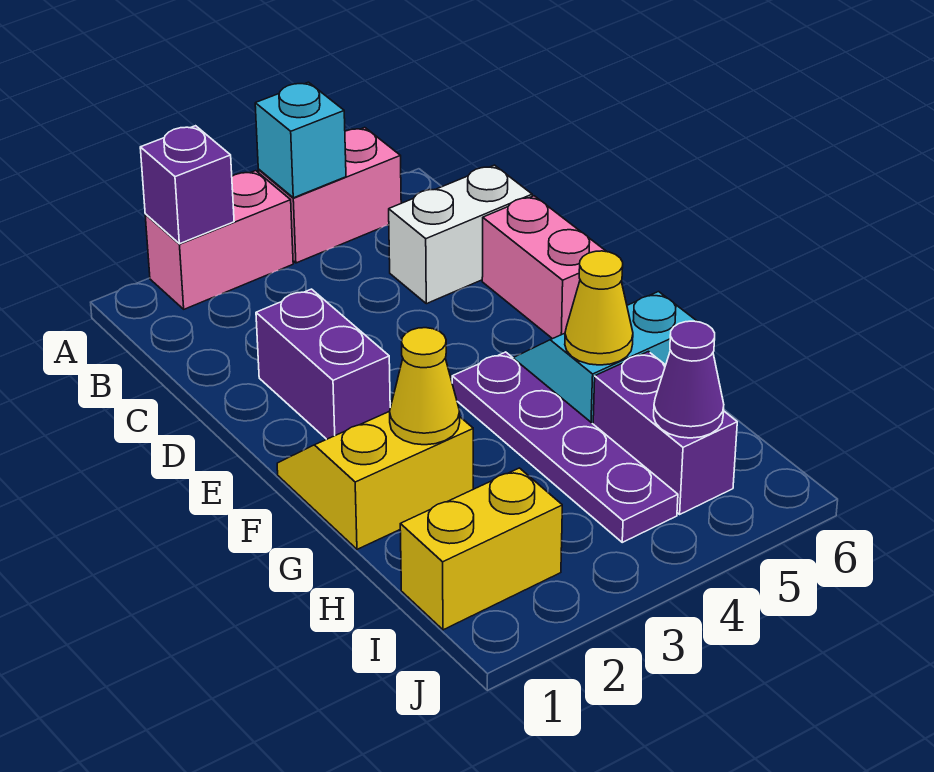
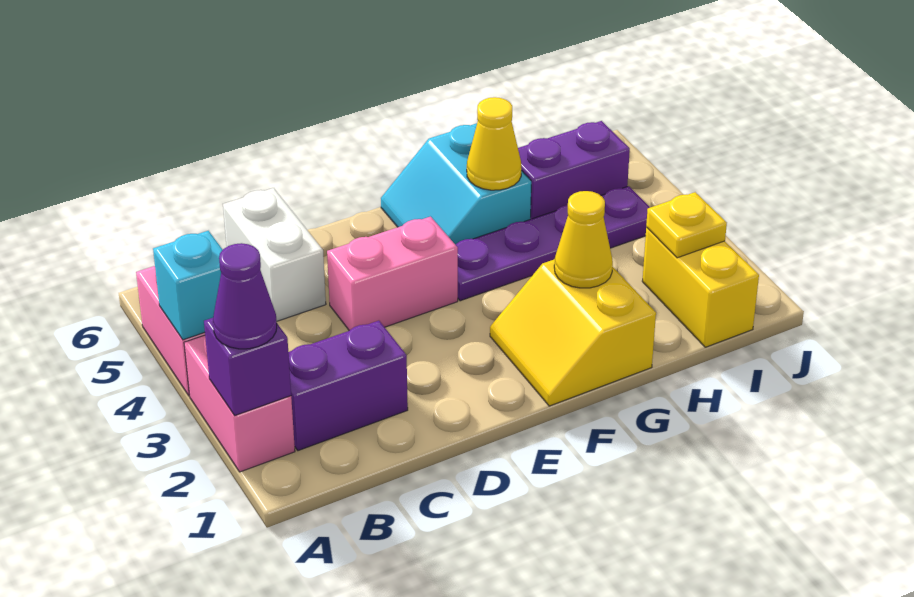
purple brick D2:E2 level 1 -> purple brick B2:C2 level 1
pink brick D6:E6 level 1 -> pink brick D4:E4 level 1
none -> yellow plate I2 level 2
purple cone I5 level 2 -> purple cone A2 level 3

